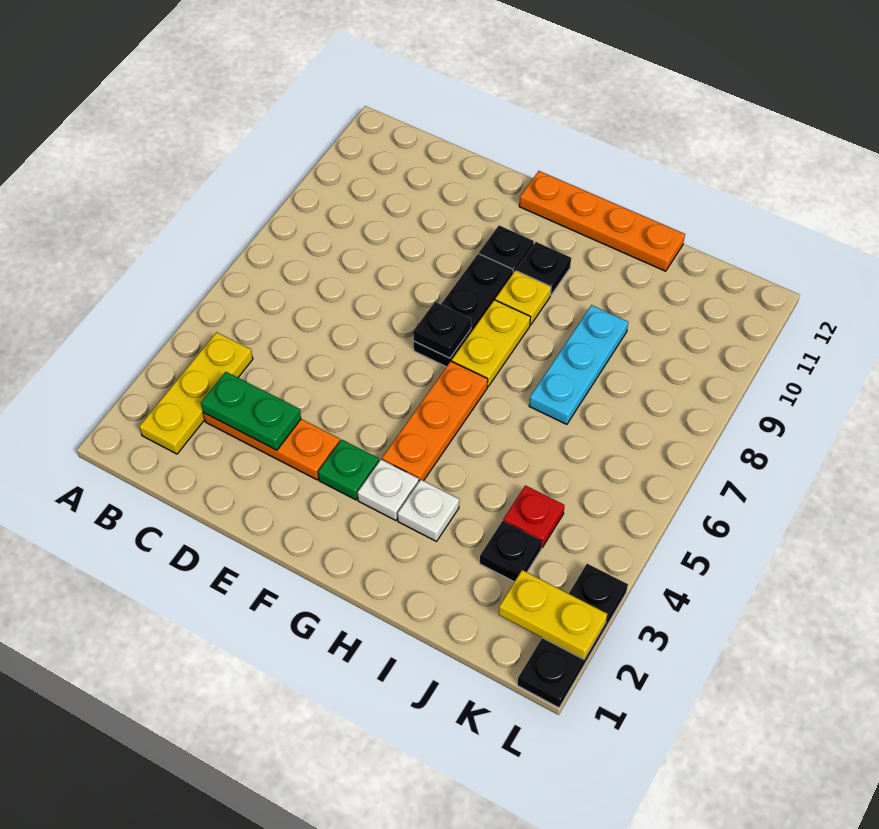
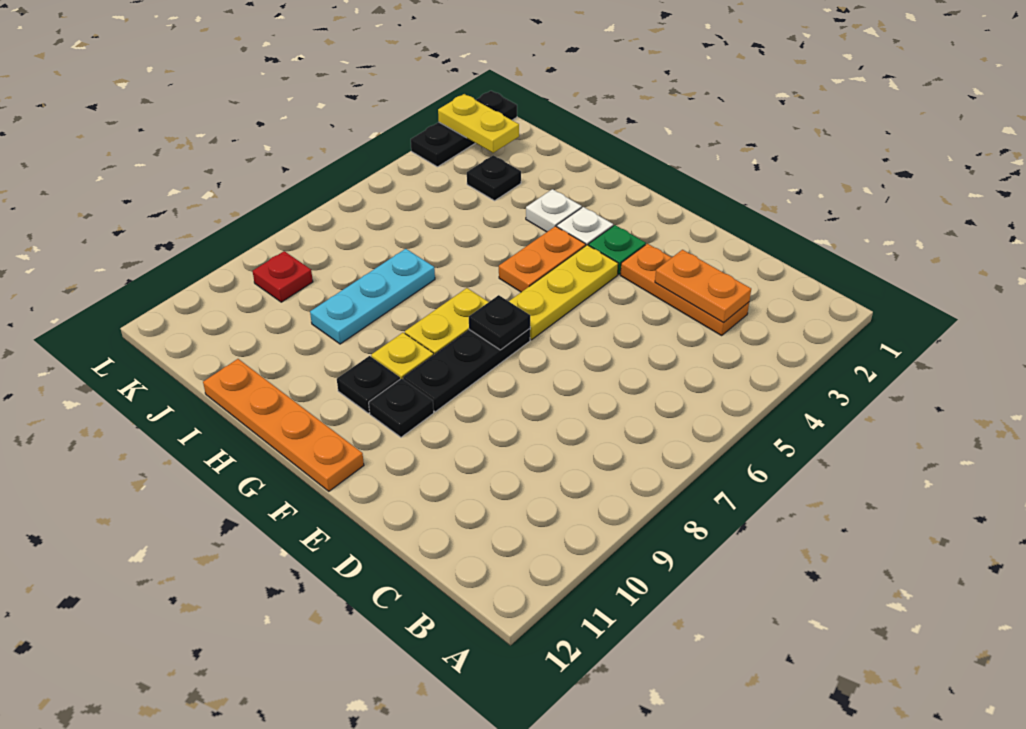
yellow plate B2:B4 level 1 -> yellow plate F4:F6 level 1
green plate C3:D3 level 2 -> orange plate C3:D3 level 2
orange plate G4:G6 level 1 -> orange plate G4:G5 level 1
red plate J4 level 1 -> red plate K9 level 1

